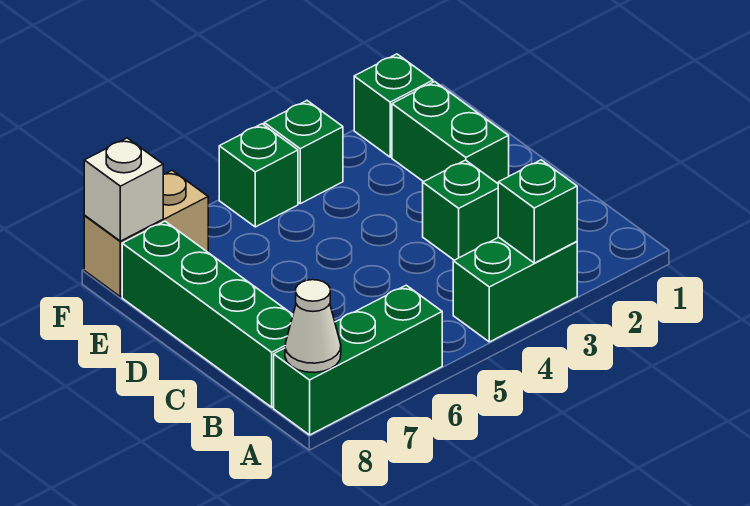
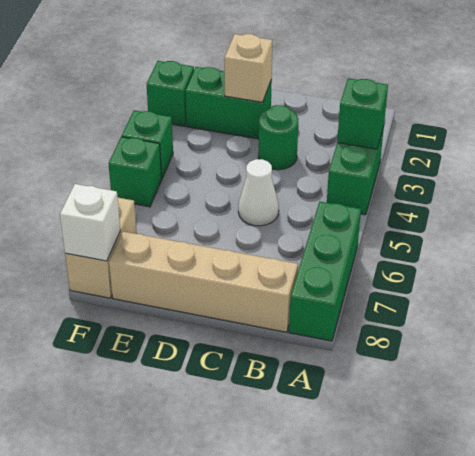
white cone A8 level 2 -> white cone C5 level 1
green brick B8:E8 level 1 -> tan brick B8:E8 level 1
green brick C3 level 1 -> green round brick C3 level 1
none -> tan brick D2 level 2

